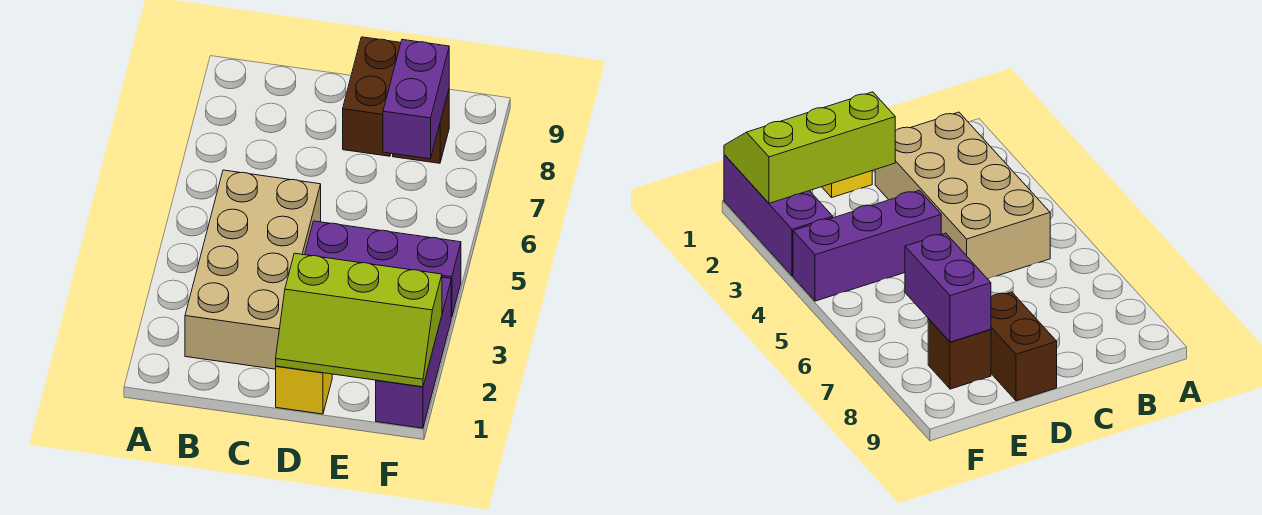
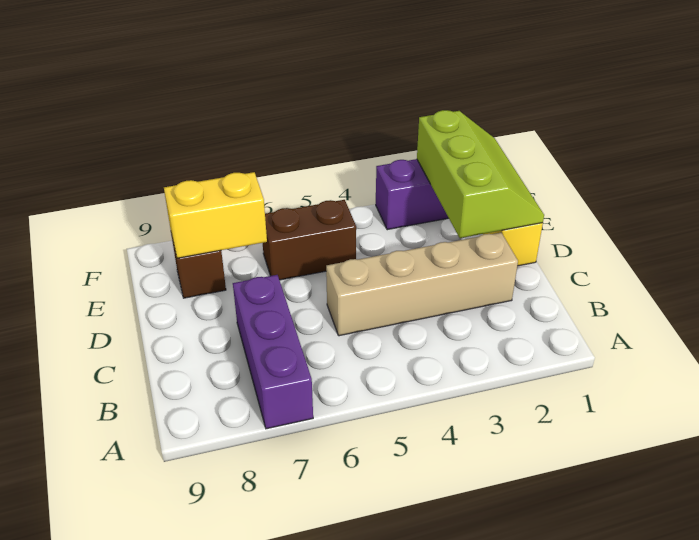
tan brick B2:C5 level 1 -> tan brick C2:C5 level 1
purple brick D4:F4 level 1 -> purple brick A7:C7 level 1
brown brick D8:D9 level 1 -> brown brick E5:E6 level 1
purple brick E7:E8 level 2 -> yellow brick E7:E8 level 2

